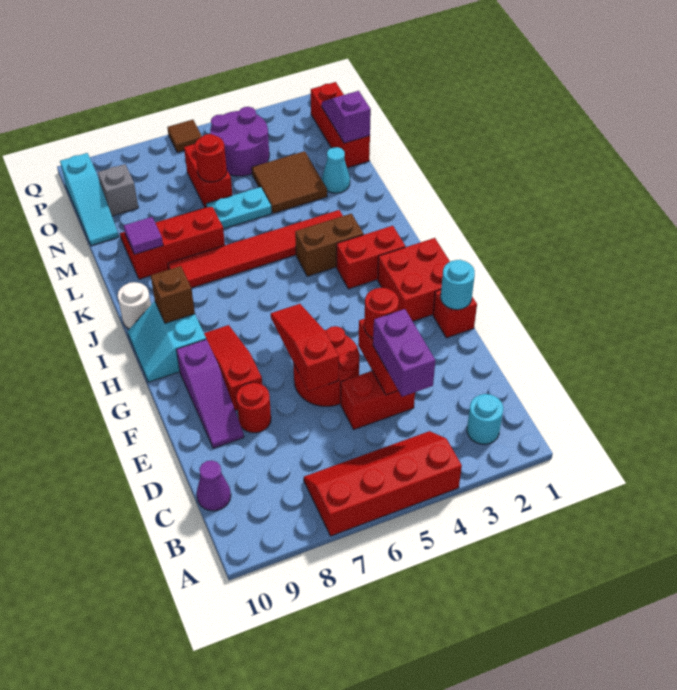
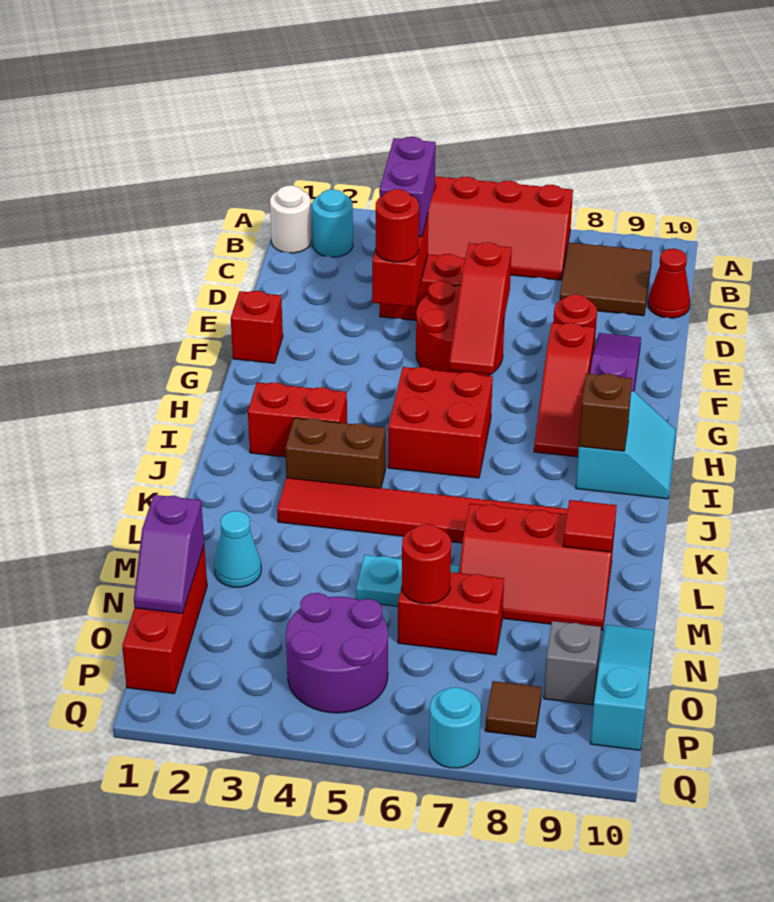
purple cone C10 level 1 -> red cone C10 level 1
cyan round brick F1 level 2 -> cyan round brick Q7 level 1
red brick G1:H2 level 1 -> red brick H5:I6 level 1
white round brick J10 level 1 -> white round brick B1 level 1
purple tile L9 level 2 -> red tile L9 level 2
brown tile M3:N4 level 1 -> brown tile B8:C9 level 1
red brick N6:O6 level 1 -> red brick N6:N7 level 1
brown tile Q6 level 1 -> brown tile P8 level 1

